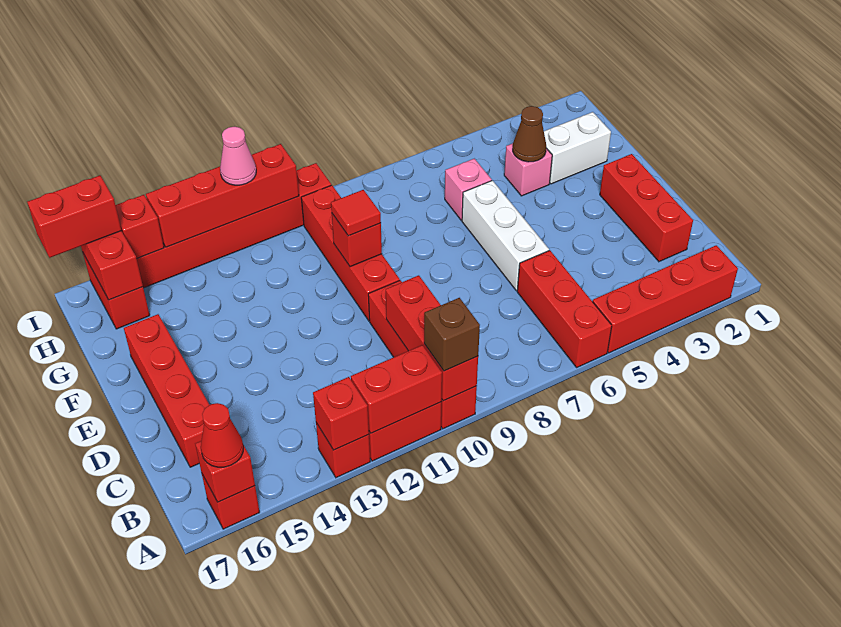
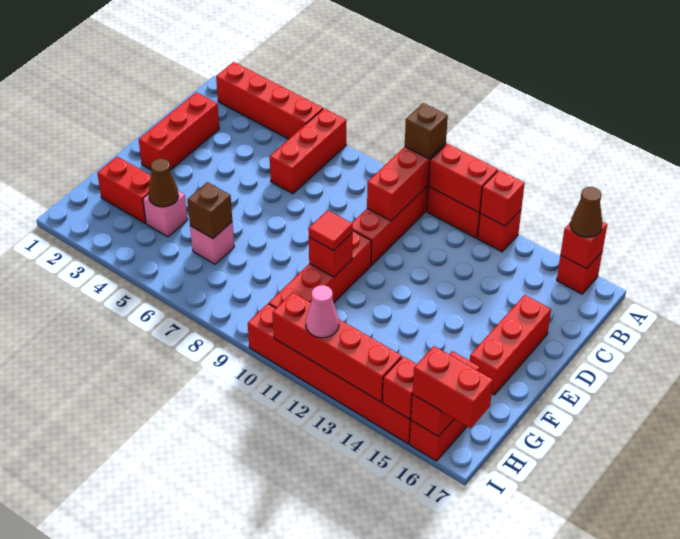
red cone A16 level 3 -> brown cone A16 level 3
red brick C16:F16 level 1 -> red brick D16:F16 level 1
white brick D6:F6 level 1 -> none
white brick G2:G3 level 1 -> red brick G2:G3 level 1
none -> brown brick G6 level 2

